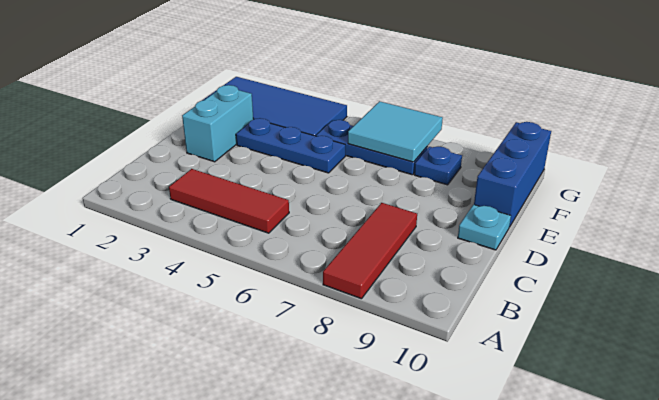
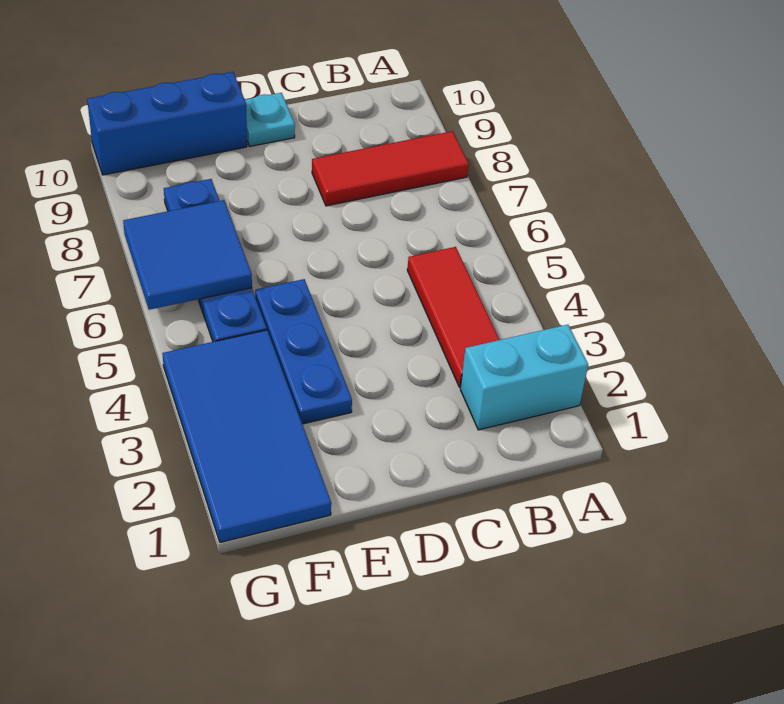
cyan brick D2:E2 level 1 -> cyan brick A2:B2 level 1
cyan tile F6:G7 level 2 -> blue tile F6:G7 level 2

